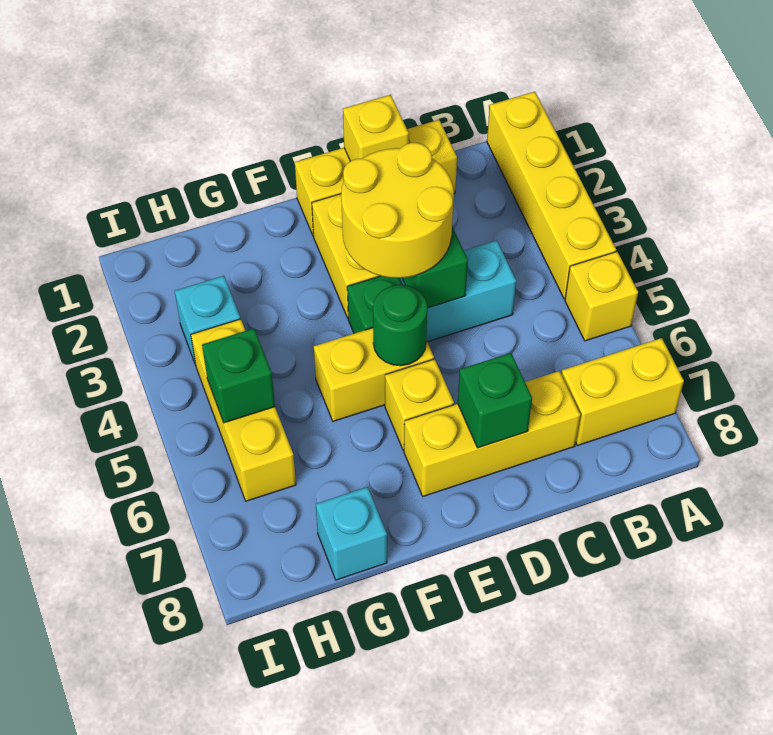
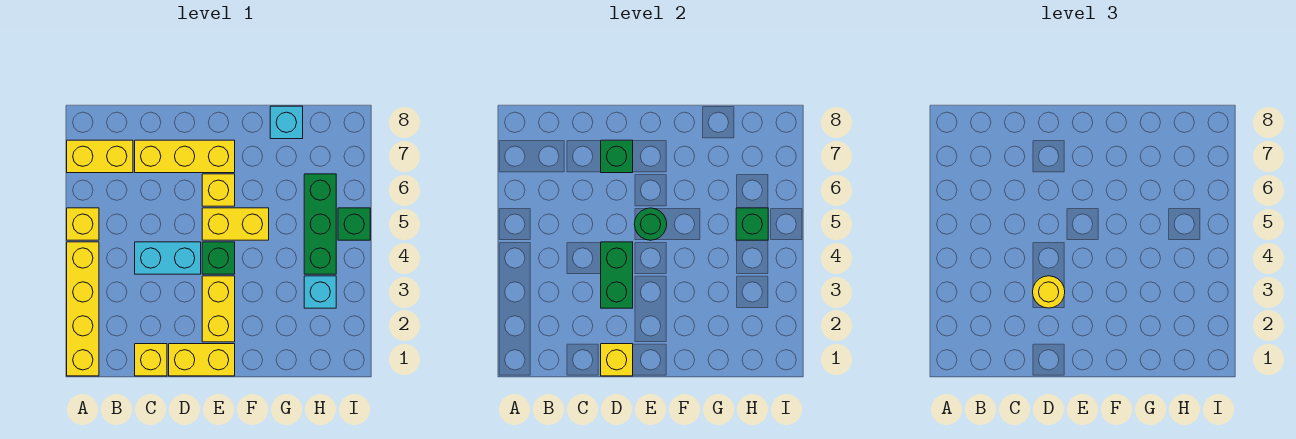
yellow round brick D3:E4 level 3 -> yellow round brick D3 level 3
yellow brick H4:H6 level 1 -> green brick H4:H6 level 1
none -> green brick I5 level 1

